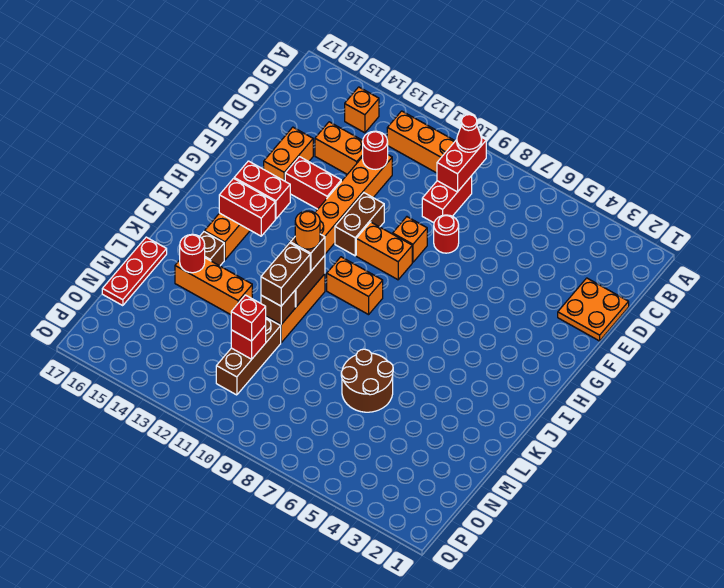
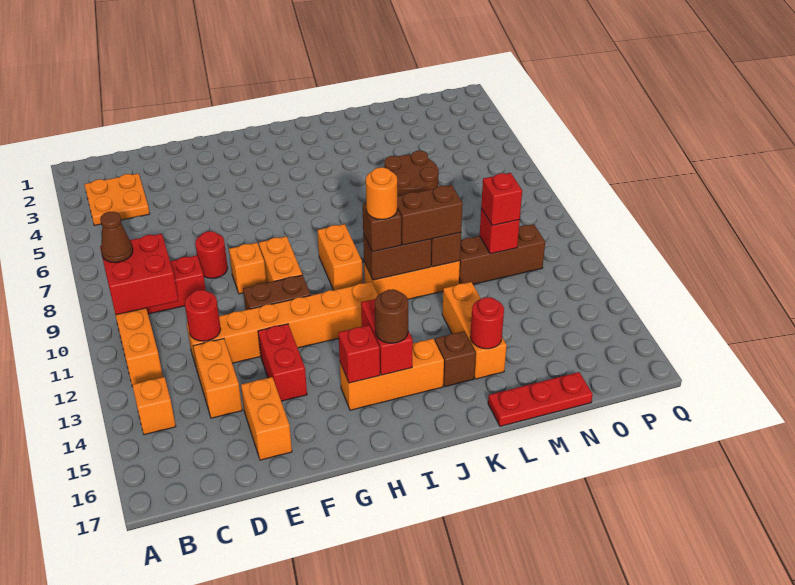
red brick B9:C9 level 2 -> red brick B9:C10 level 2
red cone B9 level 3 -> brown cone B9 level 3
orange plate D1:E2 level 1 -> orange plate B3:C4 level 1
orange brick E15:F15 level 1 -> orange brick E15:E16 level 1
red brick H14:H15 level 2 -> red brick H15 level 2
none -> brown round brick I15 level 3

